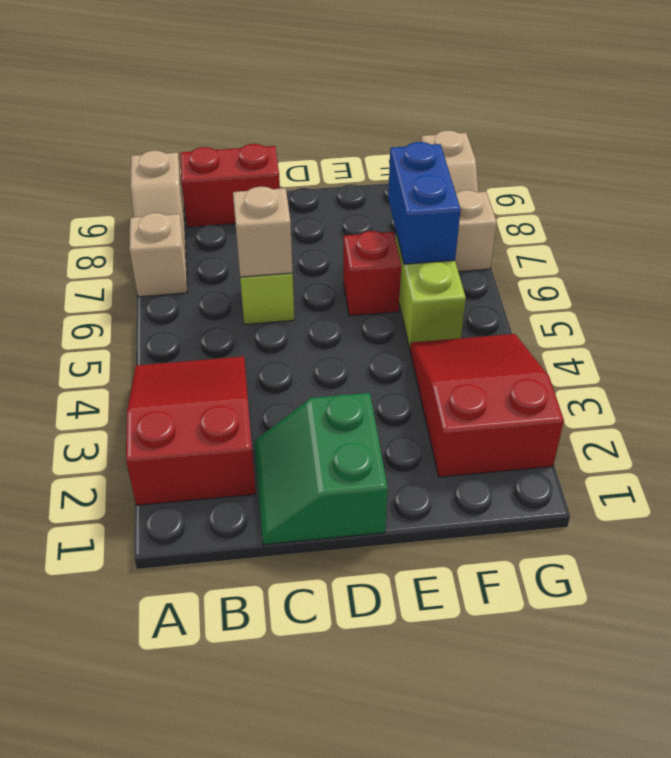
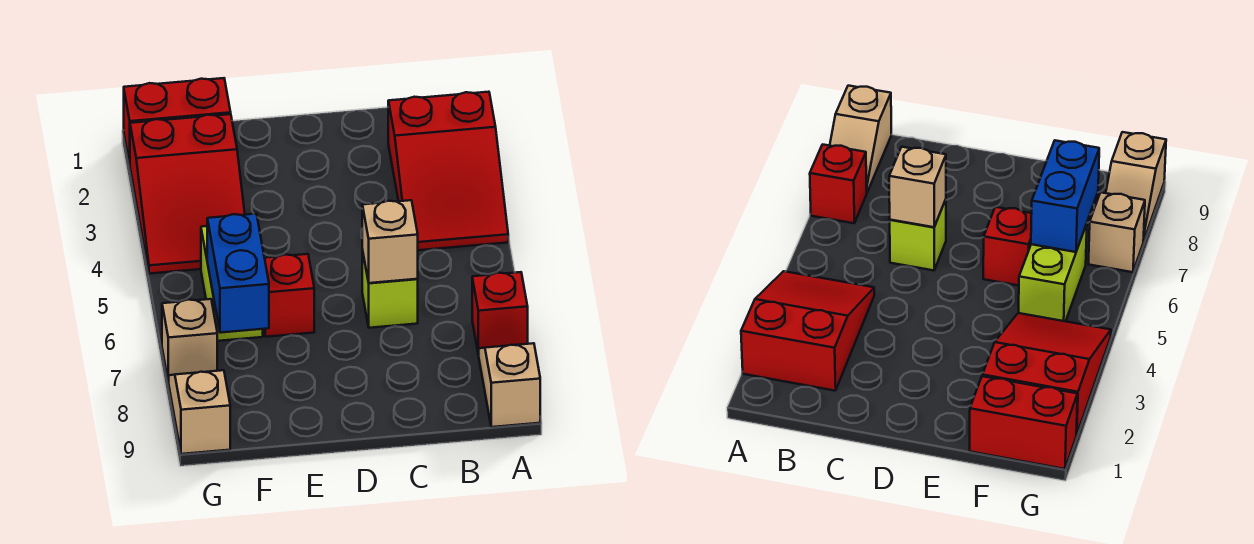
tan brick A7 level 1 -> red brick A7 level 1
red brick B9:C9 level 1 -> red brick F1:G1 level 1
green slope C1:D2 level 1 top D -> none

